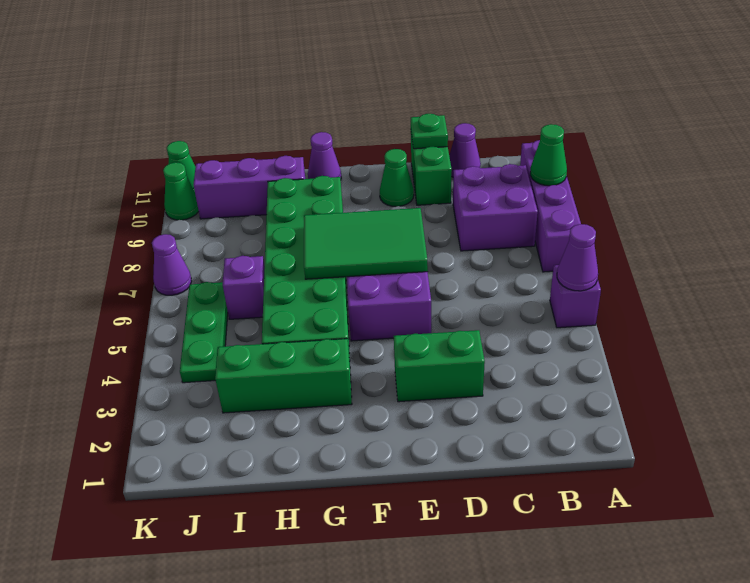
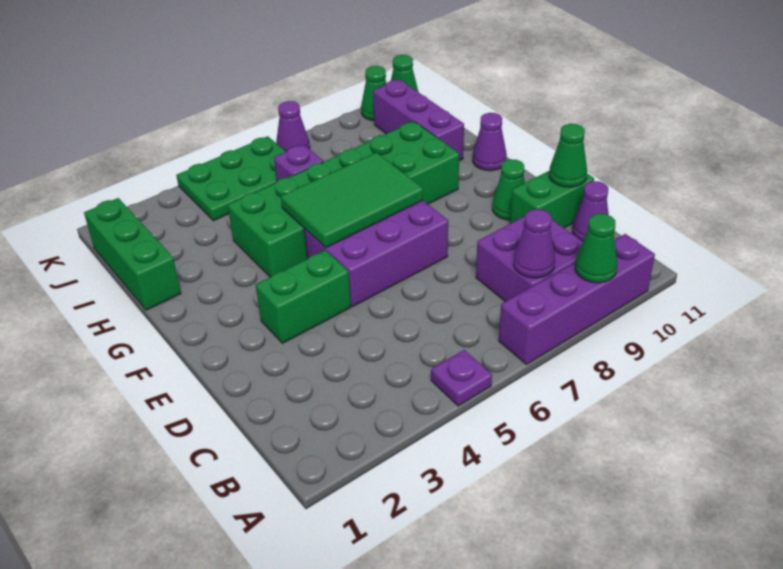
purple brick A5 level 1 -> purple plate A5 level 1
purple cone A5 level 2 -> purple cone B8 level 2
green brick D3:E3 level 1 -> green brick E3:E4 level 1
green plate D11 level 2 -> green cone D11 level 2
green tile E6:G7 level 2 -> green tile F5:G7 level 2
green brick G3:I3 level 1 -> green brick H1:J1 level 1
green plate J4:J6 level 1 -> green plate J4:K6 level 1

